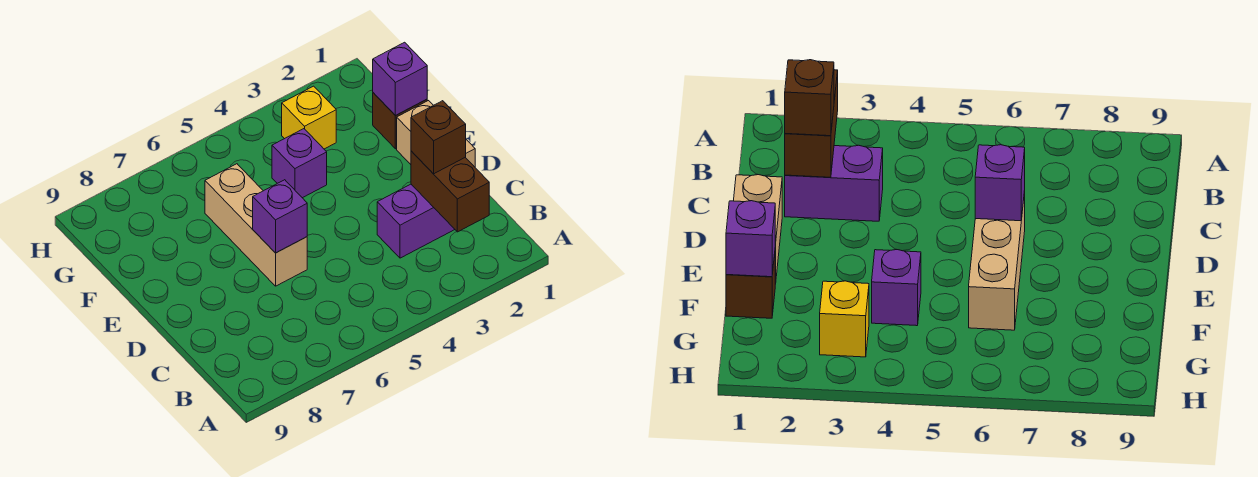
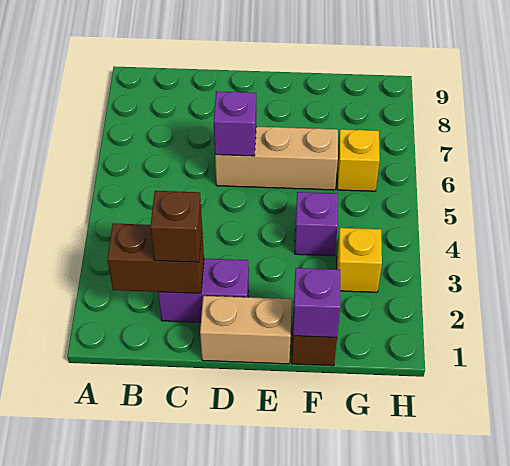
purple brick C2:C3 level 1 -> purple brick C2:D2 level 1
none -> yellow brick G6 level 1

